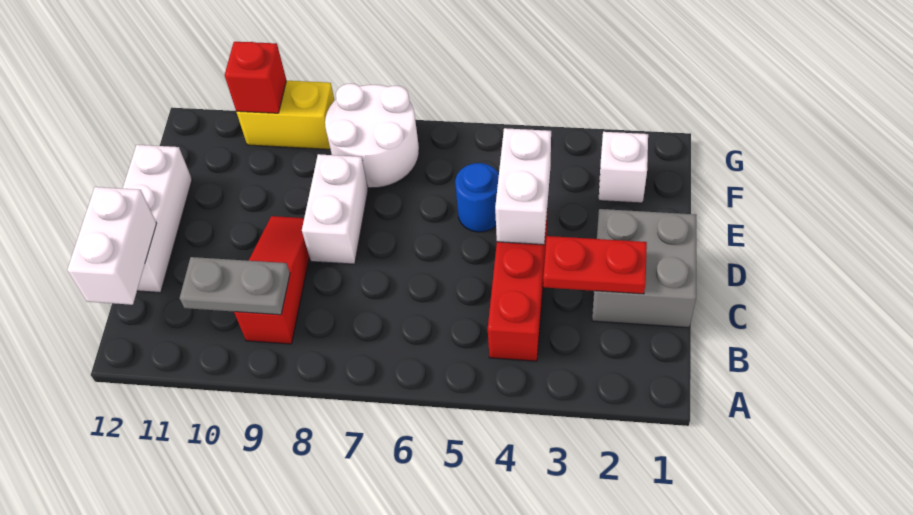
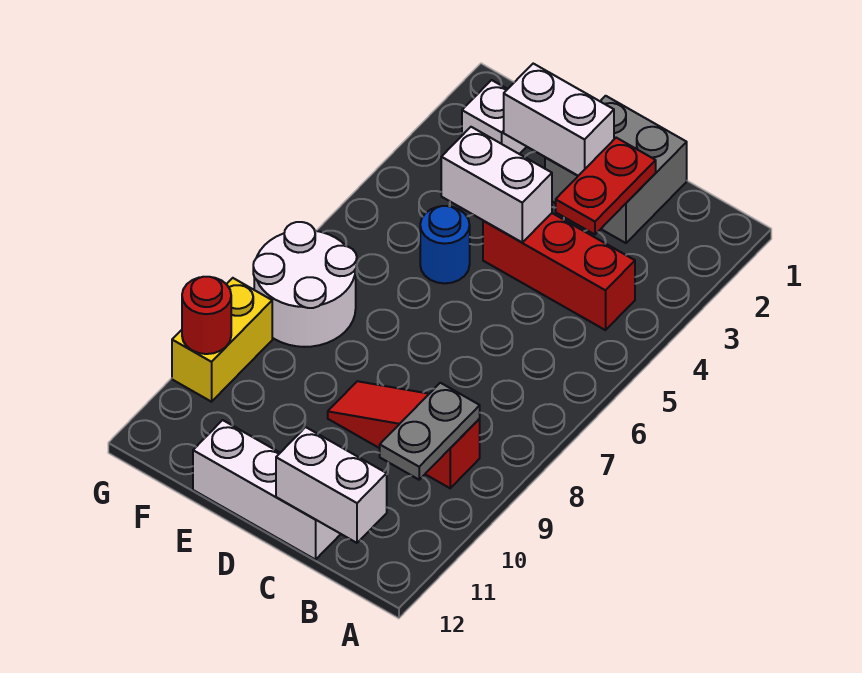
white brick D8:E8 level 1 -> white brick D2:E2 level 2
red brick G10 level 2 -> red round brick G10 level 2

